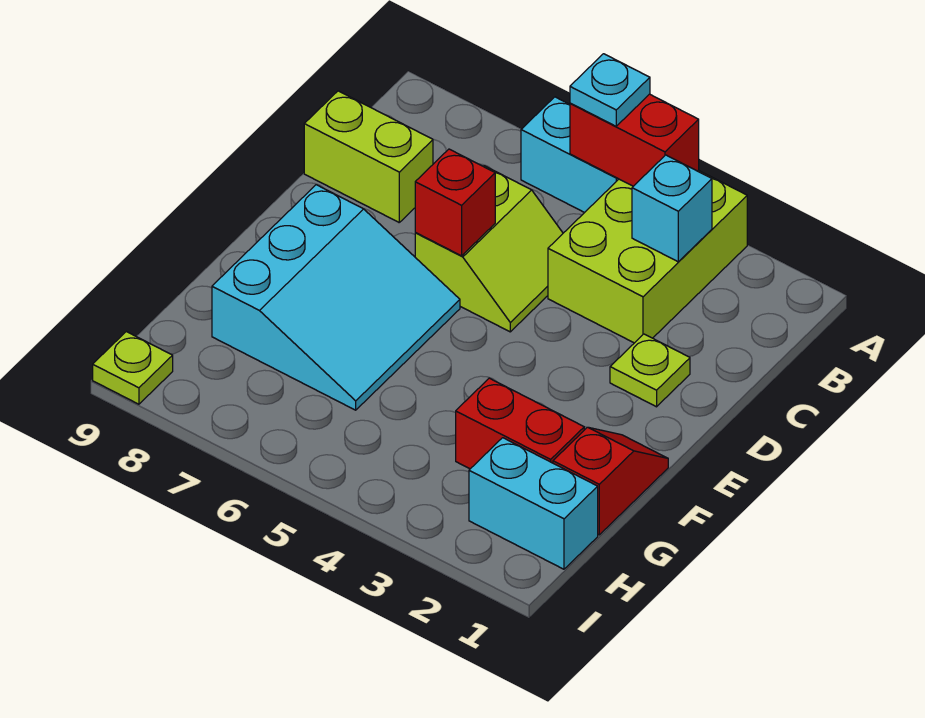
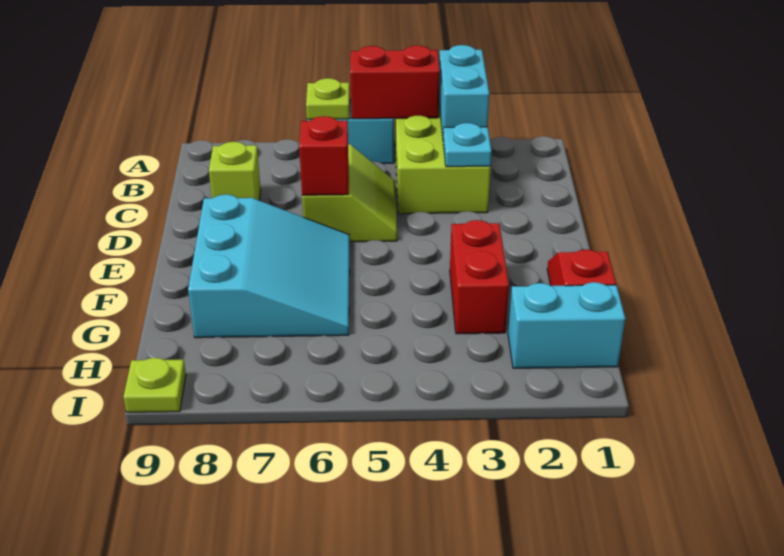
cyan plate A5 level 3 -> cyan plate C3 level 2
cyan brick B3 level 2 -> cyan brick A3:B3 level 2
lime brick C8:C9 level 1 -> lime brick C8 level 1
lime plate D2 level 1 -> lime plate A6 level 2
red brick G2:G3 level 1 -> red brick F3:G3 level 1

